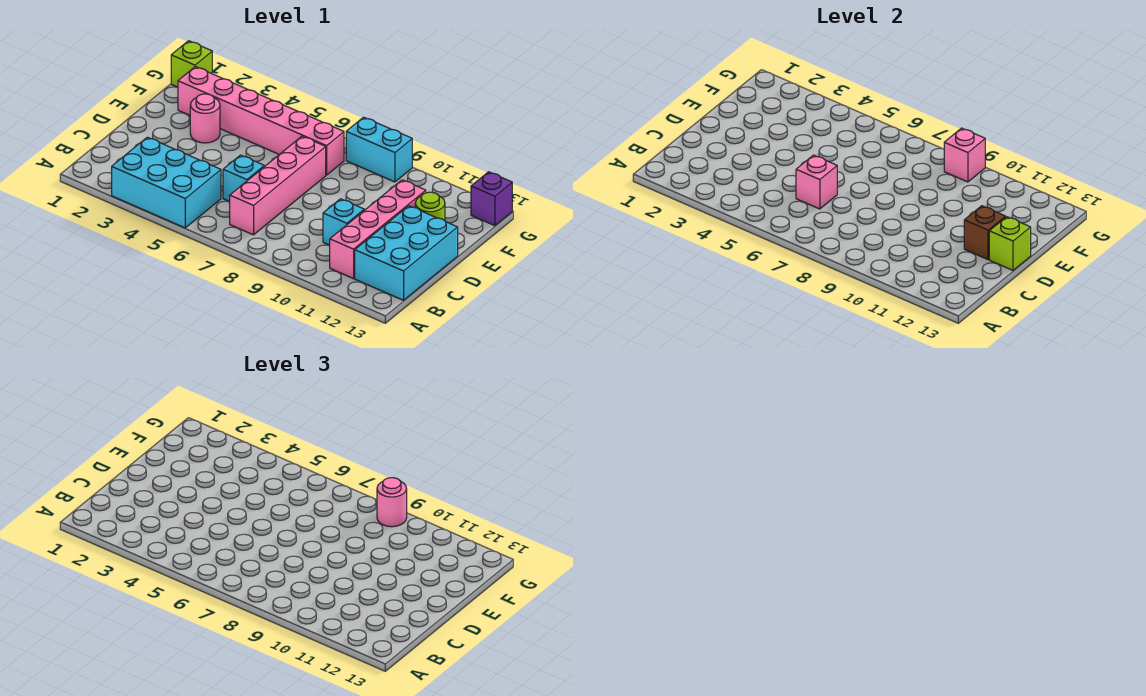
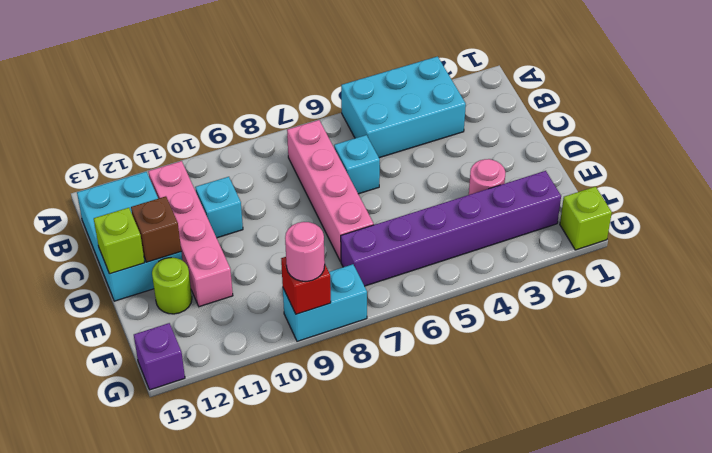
pink brick C6 level 2 -> none
pink brick F2:F7 level 1 -> purple brick F2:F7 level 1
pink brick G9 level 2 -> red brick G9 level 2

